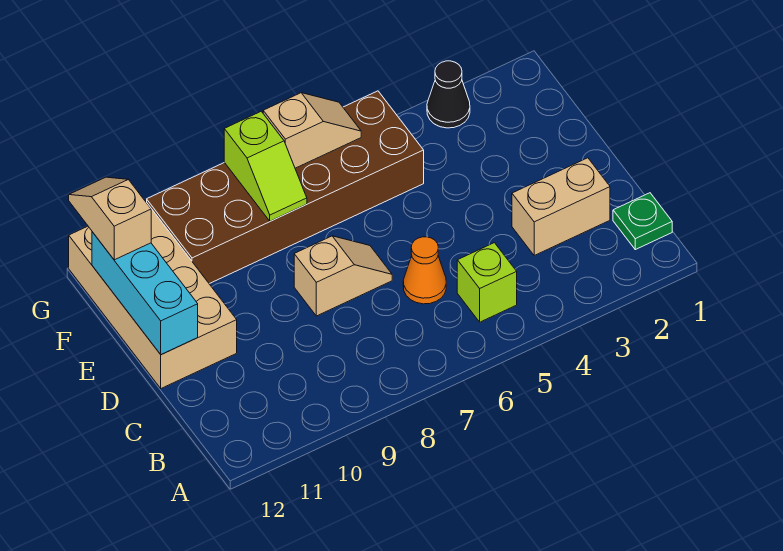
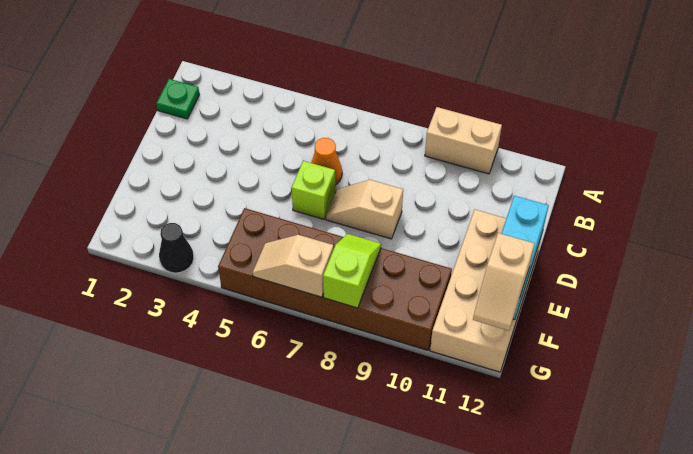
lime brick B5 level 1 -> lime brick D6 level 1
tan brick C2:C3 level 1 -> tan brick A9:A10 level 1

